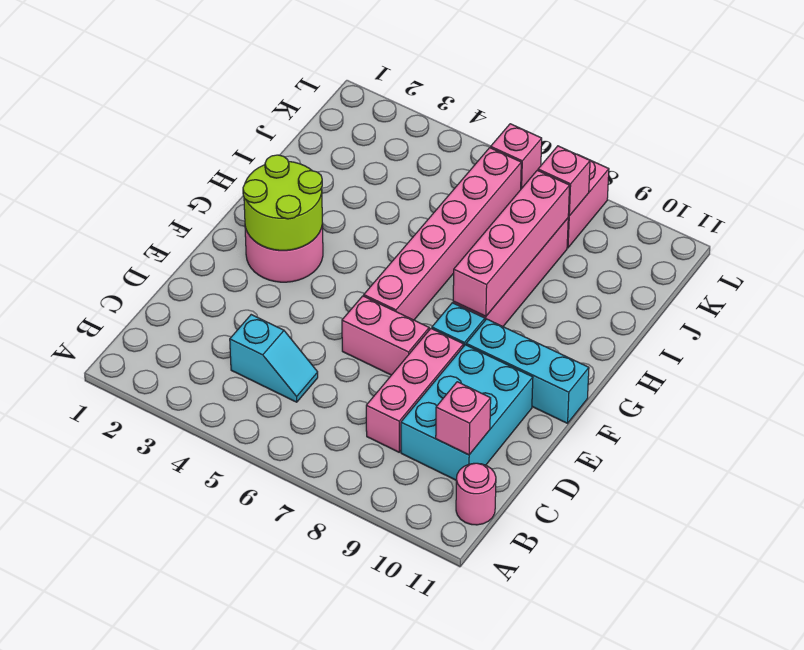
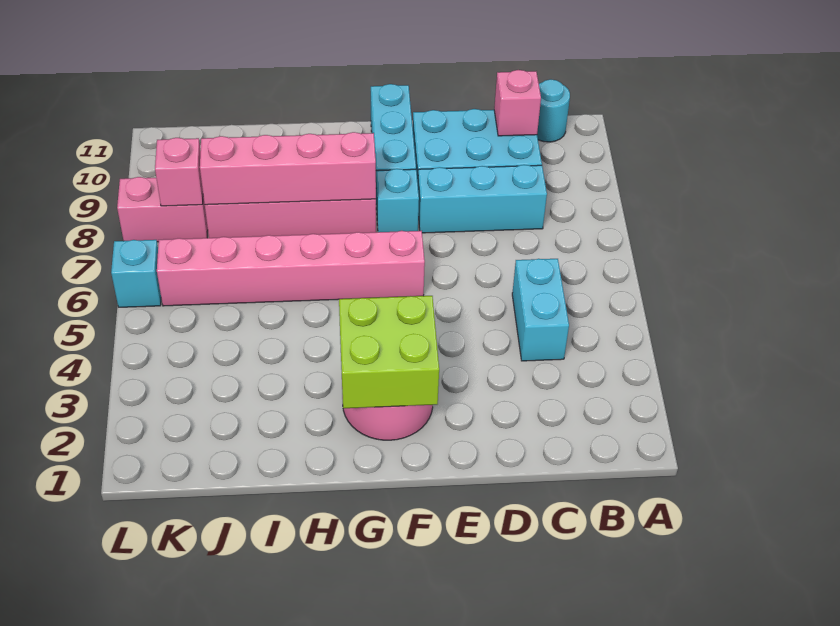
pink round brick B11 level 1 -> cyan round brick B11 level 1
cyan slope C4:C5 level 1 top 4 -> cyan brick C4:C5 level 1
pink brick C8:E8 level 1 -> cyan brick C8:E8 level 1
pink brick E6:E7 level 1 -> none
lime round brick F2:G3 level 2 -> lime brick F2:G3 level 2
pink brick L6 level 1 -> cyan brick L6 level 1

